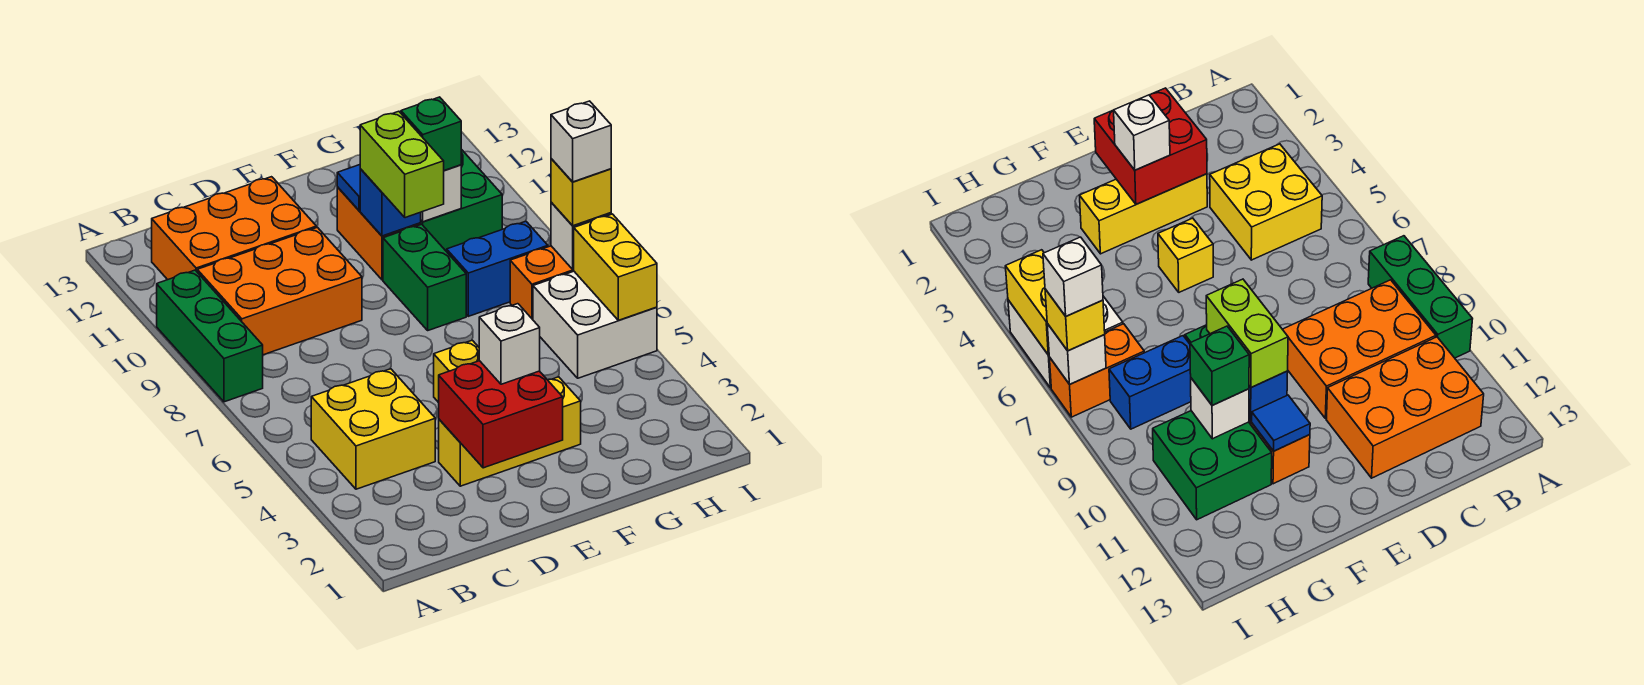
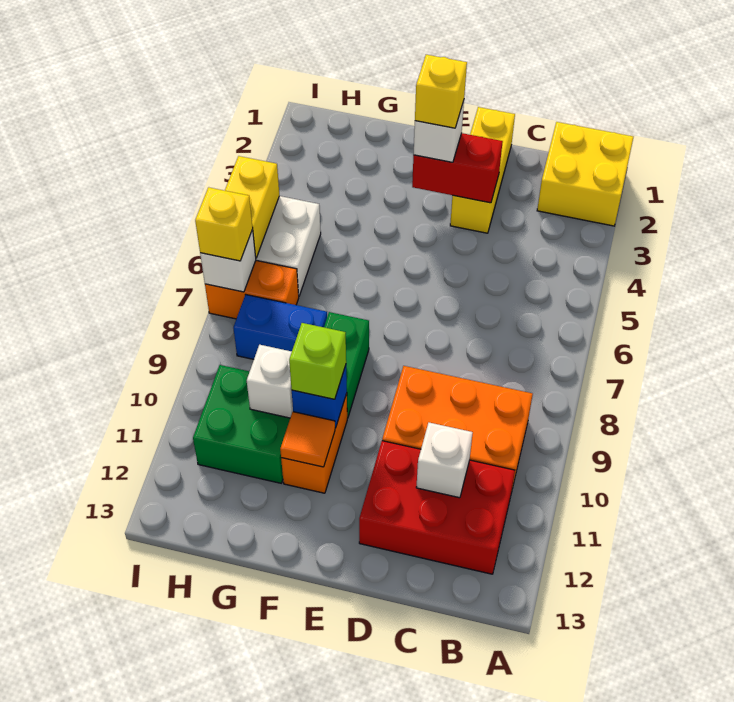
green brick A8:A10 level 1 -> none
yellow brick B4:C5 level 1 -> yellow brick A1:B2 level 1
orange brick B11:D12 level 1 -> red brick B11:D12 level 1
red brick D2:E3 level 2 -> red brick D3:E3 level 2
yellow brick D3:F3 level 1 -> yellow brick D1:D3 level 1
yellow brick E5 level 1 -> yellow brick E3 level 4
lime brick F9:F10 level 3 -> lime brick F10 level 3
blue tile F11 level 2 -> orange tile F11 level 2
green brick G10 level 3 -> none
white brick I7 level 4 -> white brick C11 level 2

